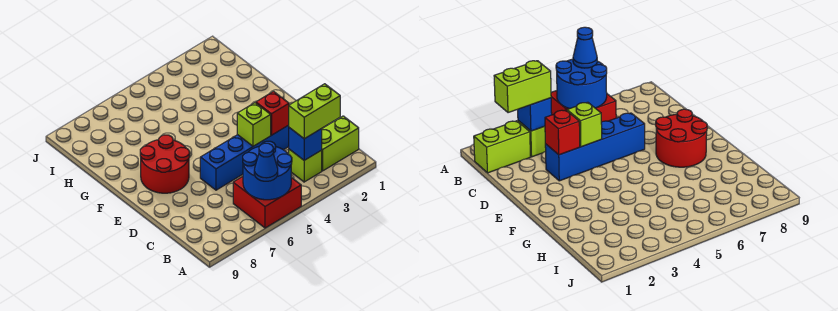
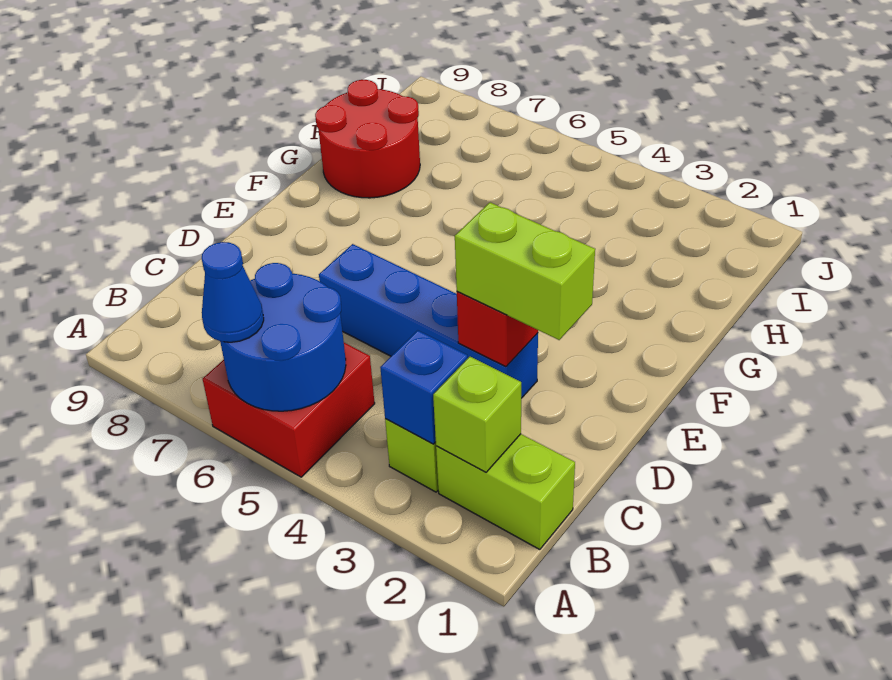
lime brick B2:B3 level 3 -> lime brick D2:D3 level 3
lime brick D4 level 2 -> lime brick B2 level 2
red round brick E7:F8 level 1 -> red round brick G8:H9 level 1

